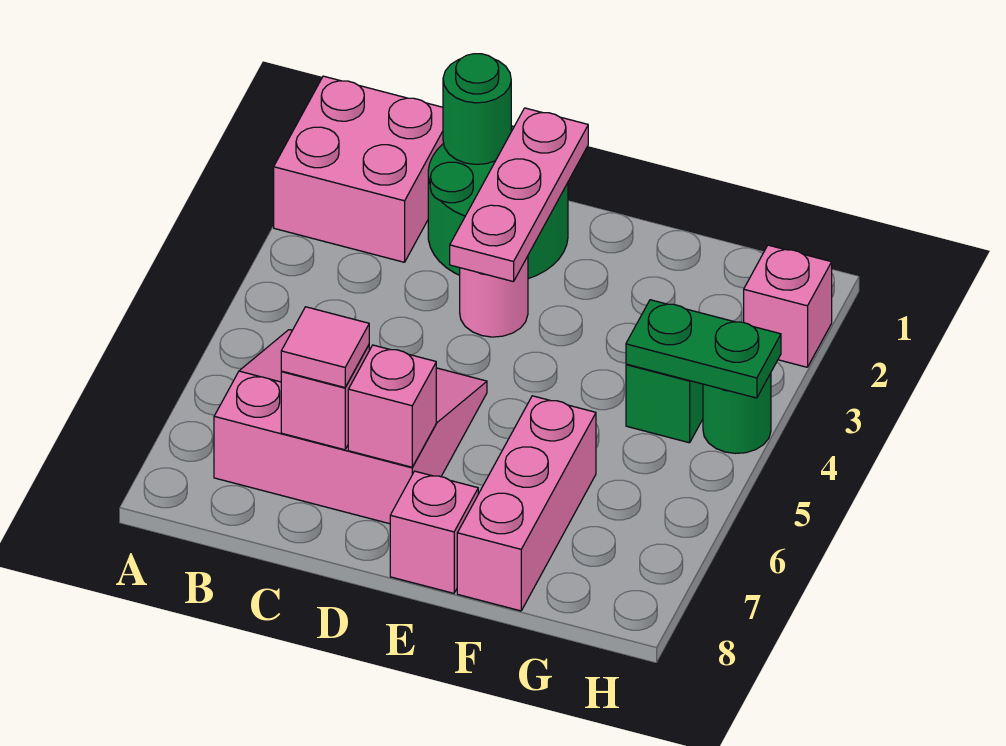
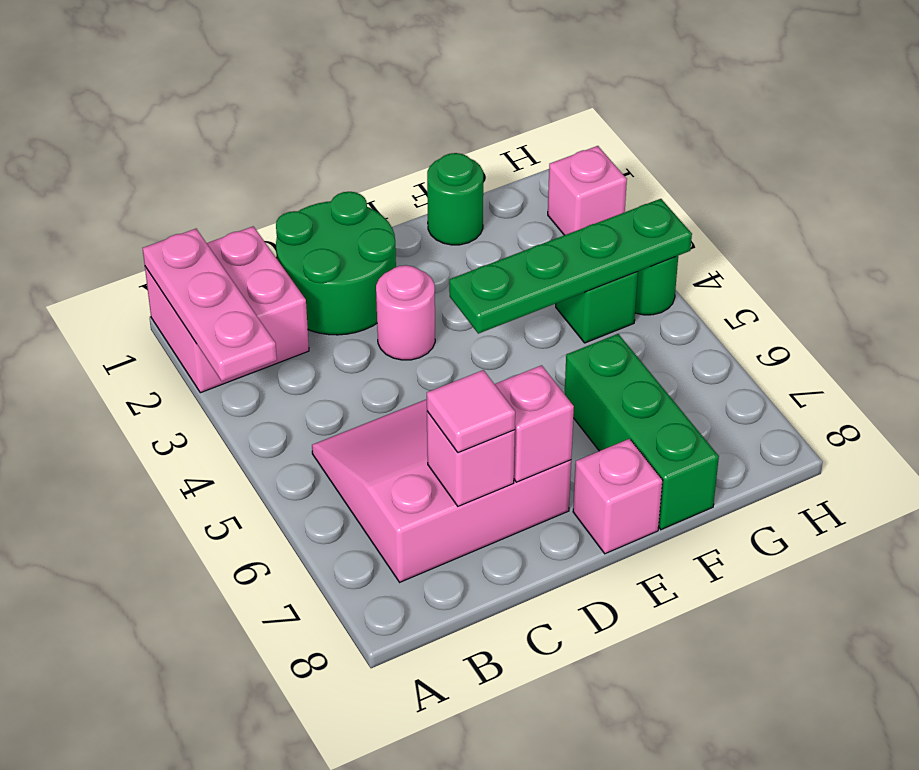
green round brick C1 level 2 -> green round brick F1 level 1
pink plate D1:D3 level 2 -> pink plate A1:A3 level 2
pink brick F6:F8 level 1 -> green brick F6:F8 level 1
green plate G4:H4 level 2 -> green plate E4:H4 level 2

